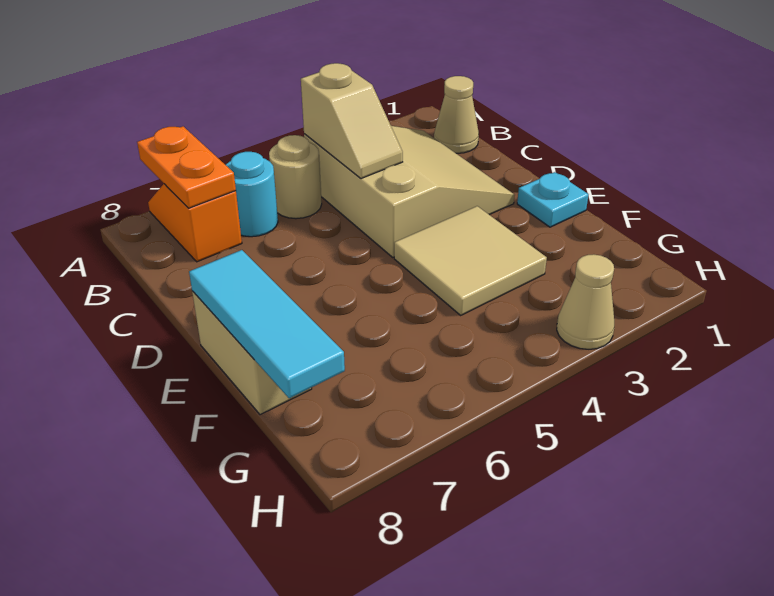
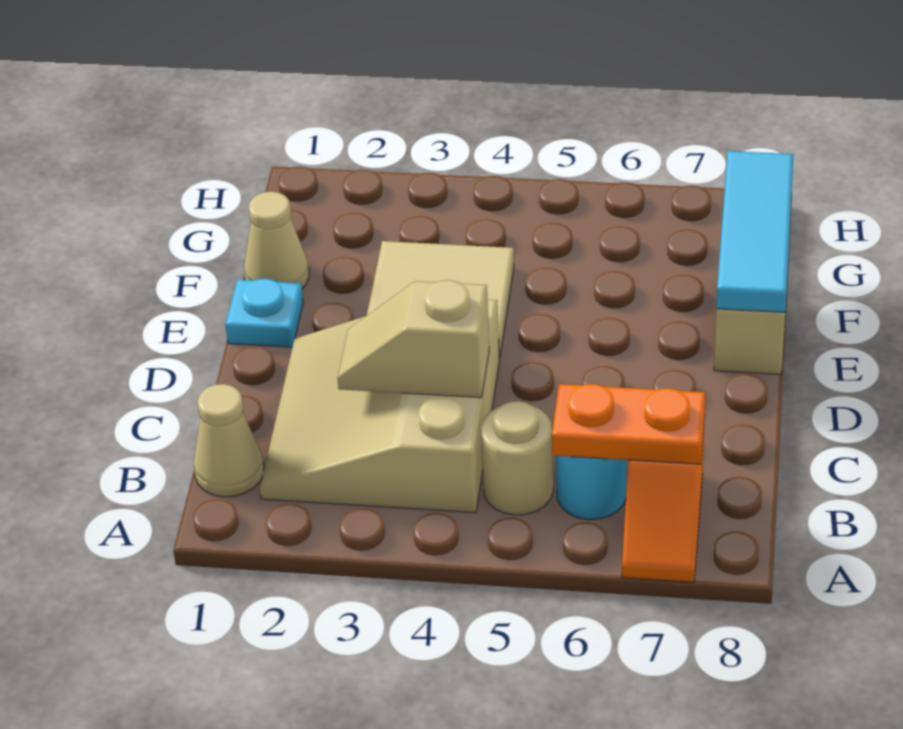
orange plate A7:B7 level 2 -> orange plate B6:B7 level 2
tan slope B4:C4 level 2 top B -> tan slope C3:C4 level 2 top 4
tan cone H3 level 1 -> tan cone F1 level 1

